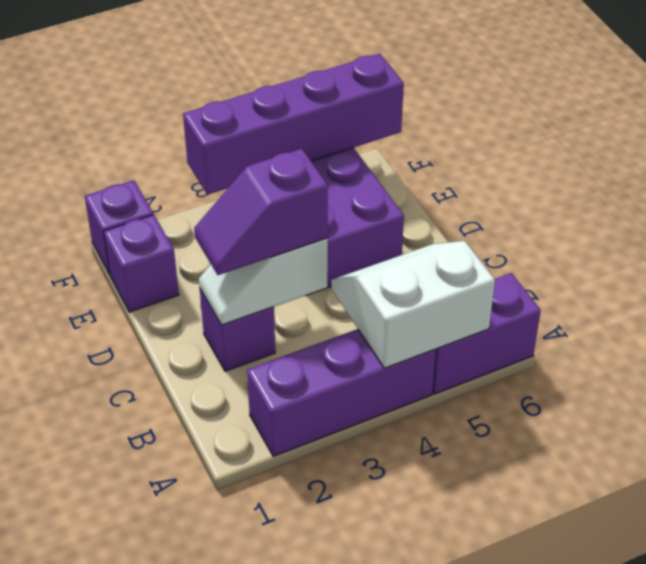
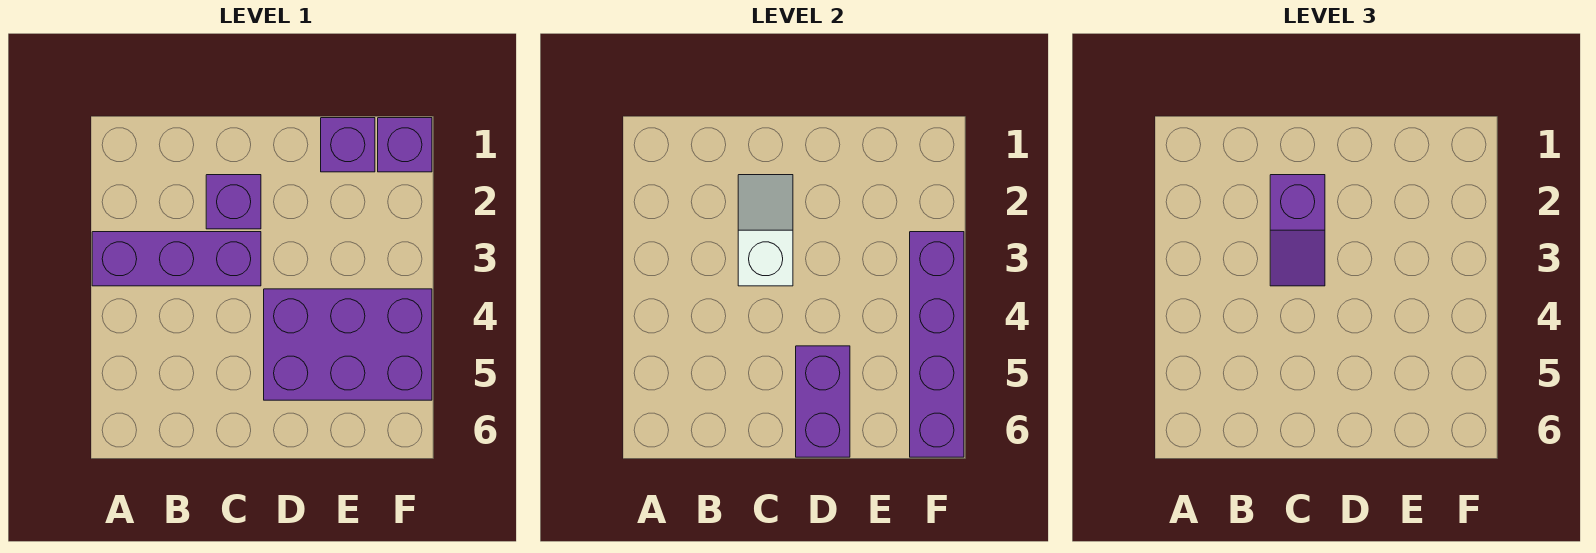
purple brick A2:A4 level 1 -> purple brick A3:C3 level 1
white slope A4:B5 level 2 top A -> none
purple brick A5:A6 level 1 -> purple brick D5:D6 level 2
purple slope C2:C3 level 3 top 3 -> purple slope C2:C3 level 3 top 2

